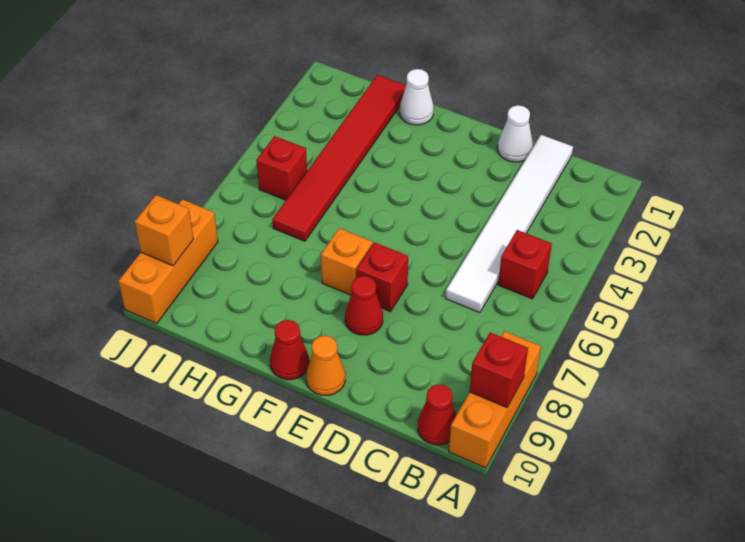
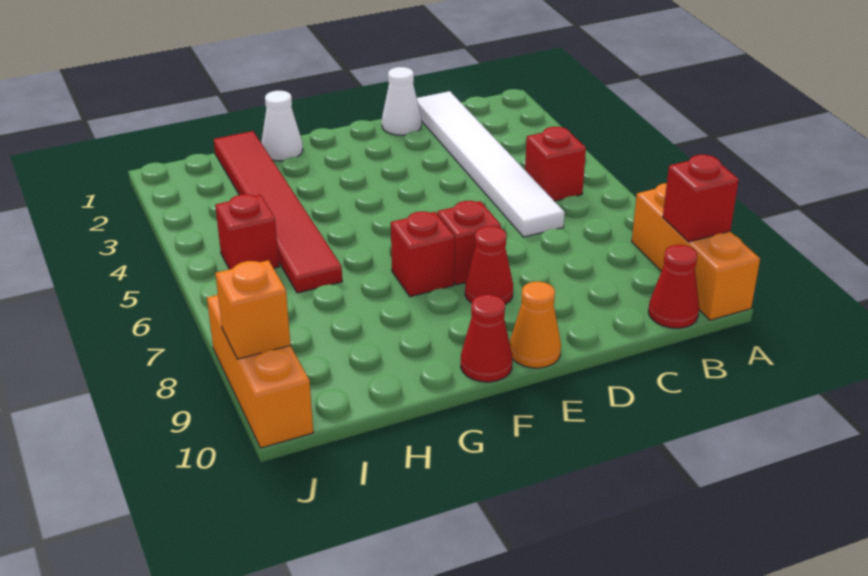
orange brick F7 level 1 -> red brick F7 level 1

